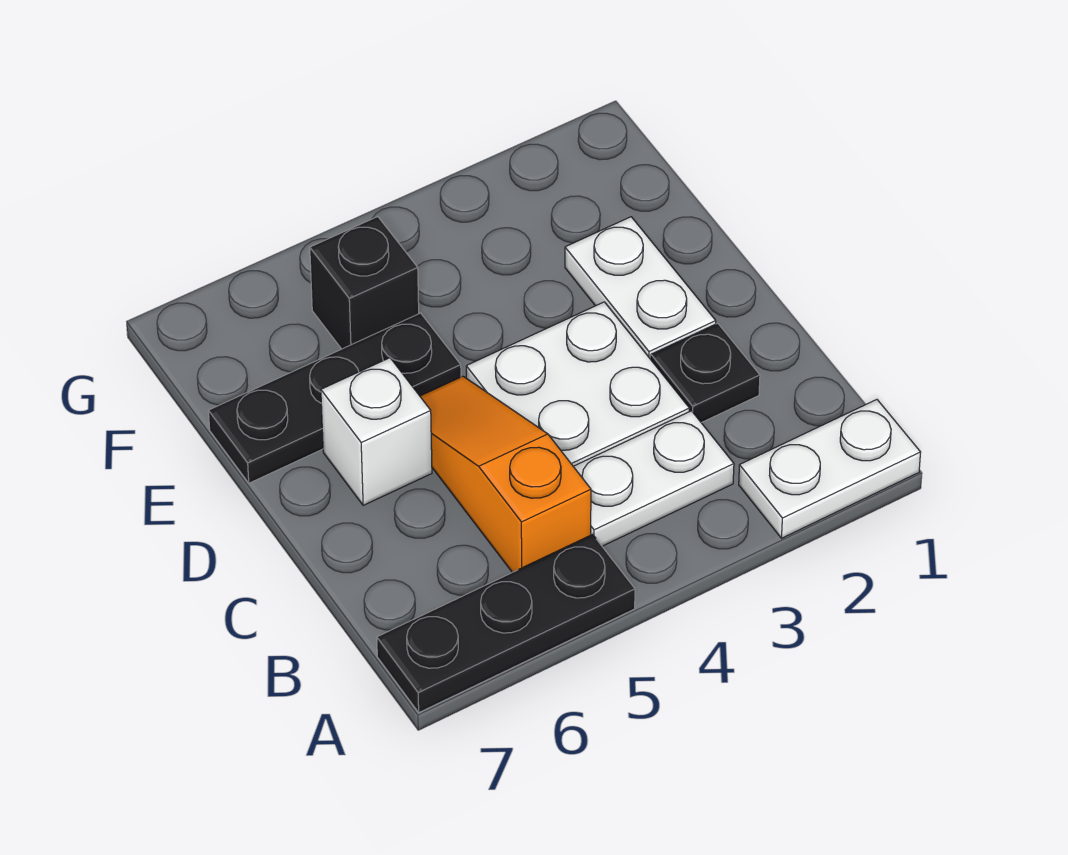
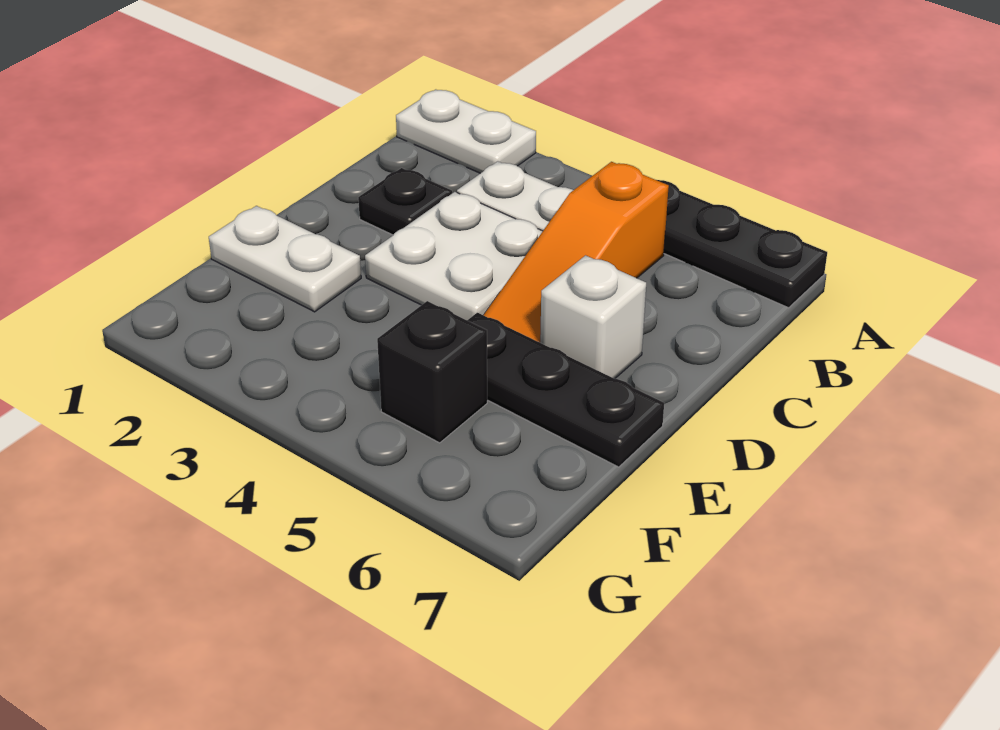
white plate D2:E2 level 1 -> white plate E1:E2 level 1

